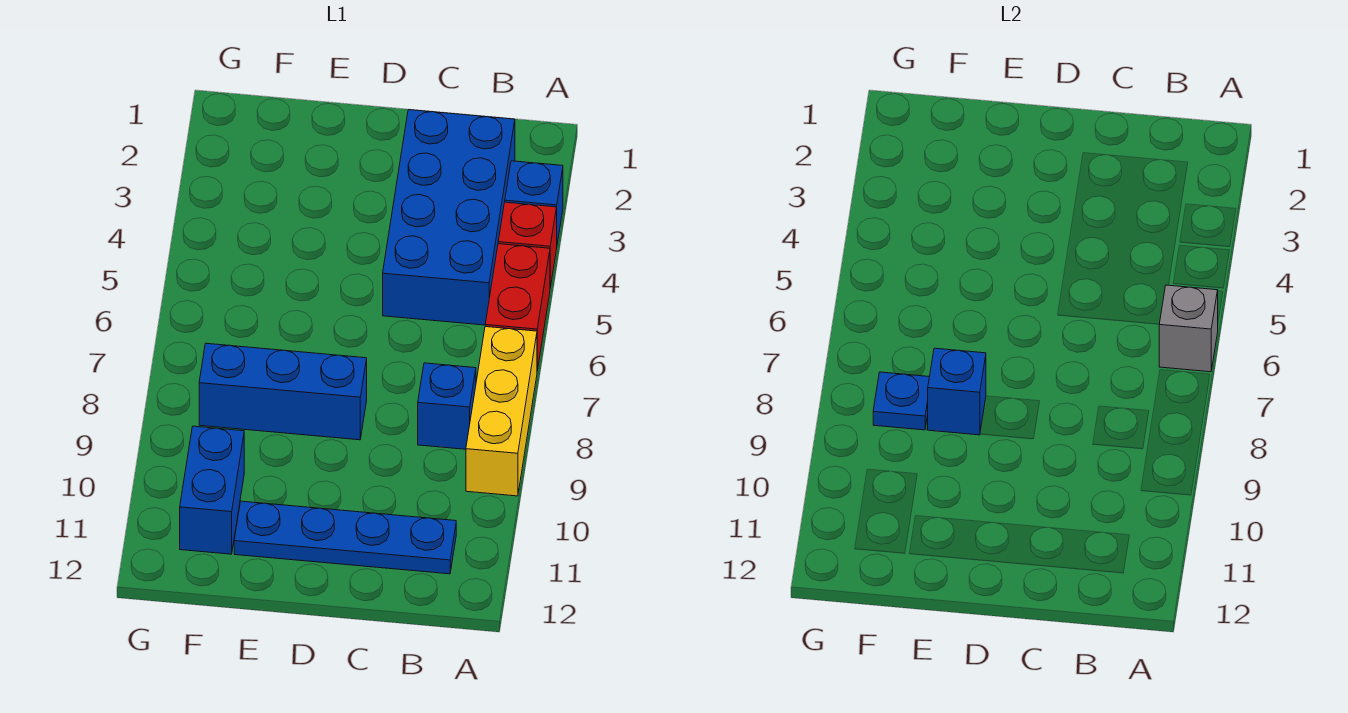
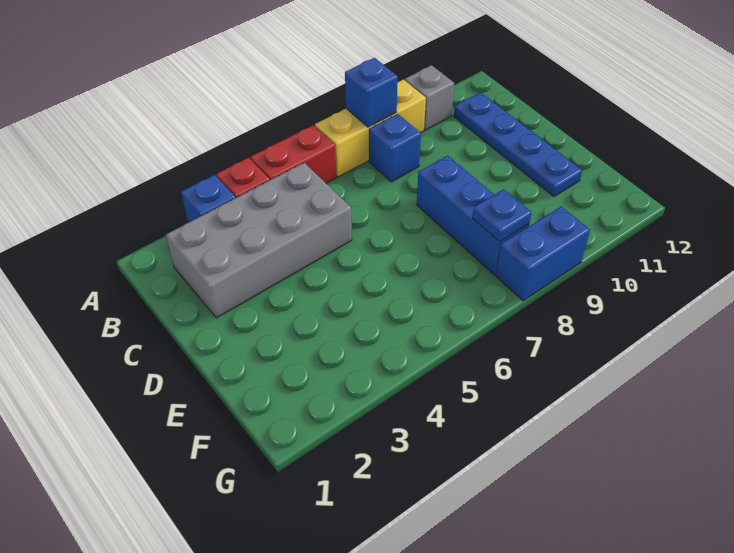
grey brick A6 level 2 -> grey brick A10 level 1
blue brick B2:C5 level 1 -> grey brick B2:C5 level 1
blue brick E8 level 2 -> blue brick A8 level 2
blue brick F10:F11 level 1 -> blue brick G8:G9 level 1

